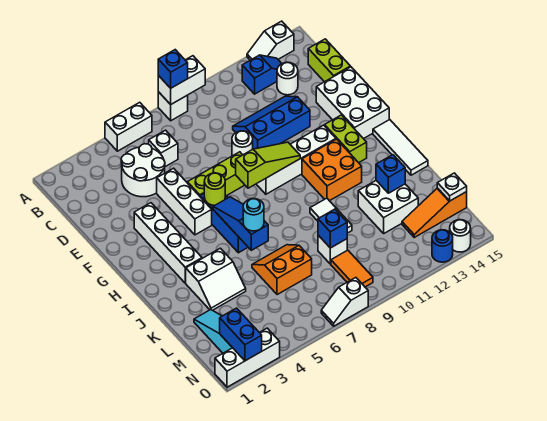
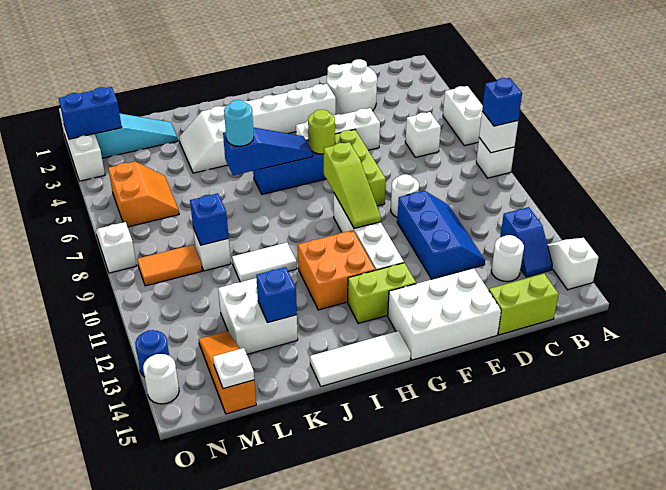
white brick A8:A9 level 2 -> white brick A8 level 2
white round brick C4:D5 level 1 -> white round brick D2:E3 level 1
orange slope K6:L7 level 1 top L -> orange slope M5:N6 level 1 top N

